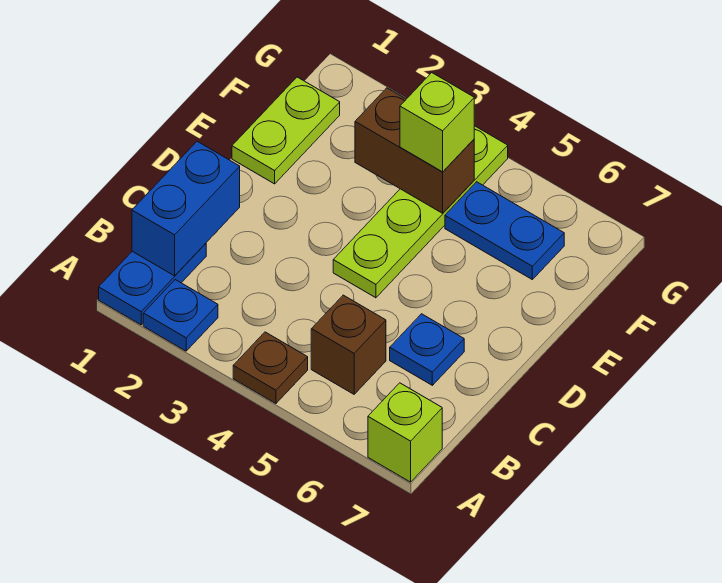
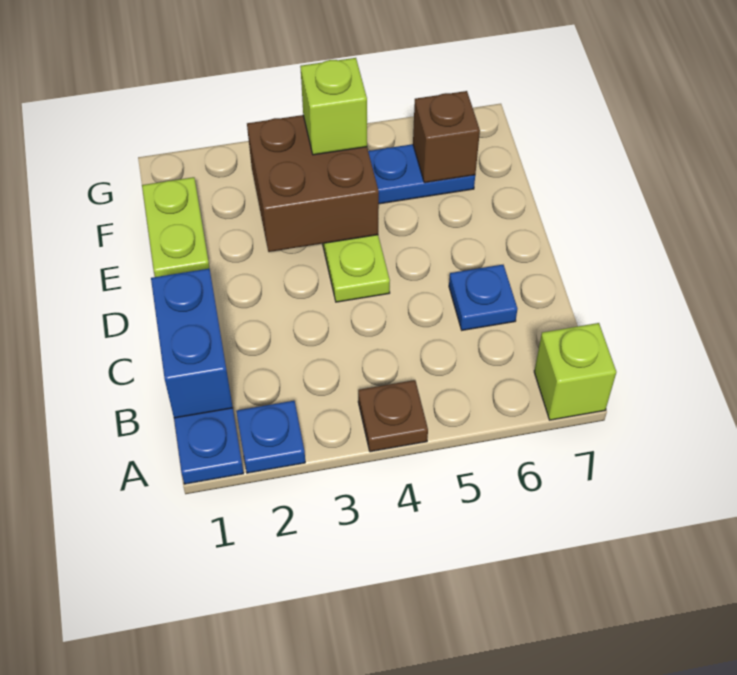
brown brick B5 level 1 -> brown brick F6 level 2
brown brick F3:F4 level 2 -> brown brick E3:F4 level 2

